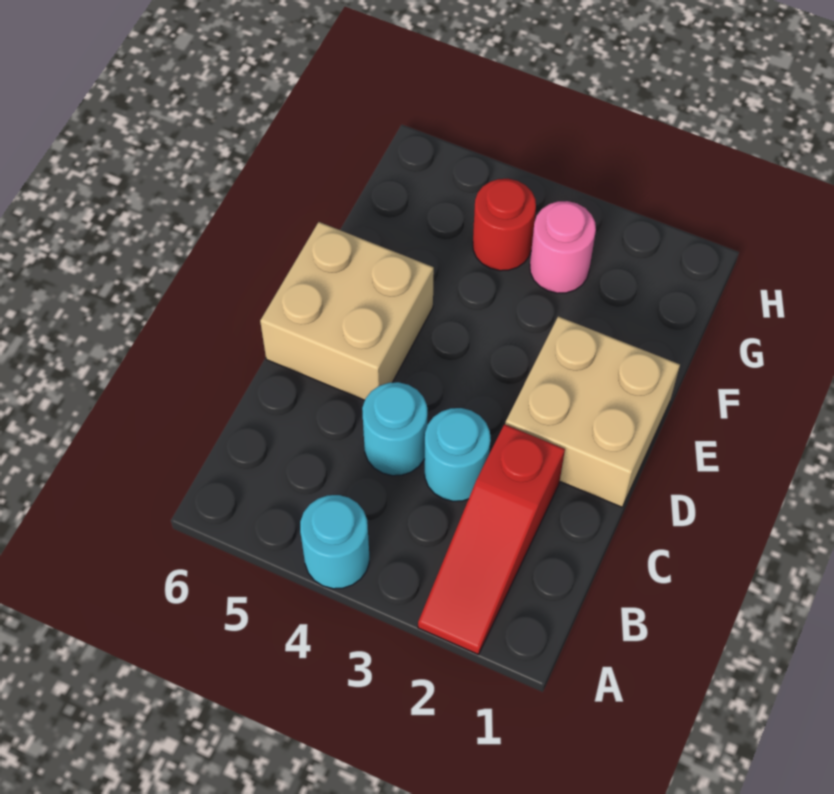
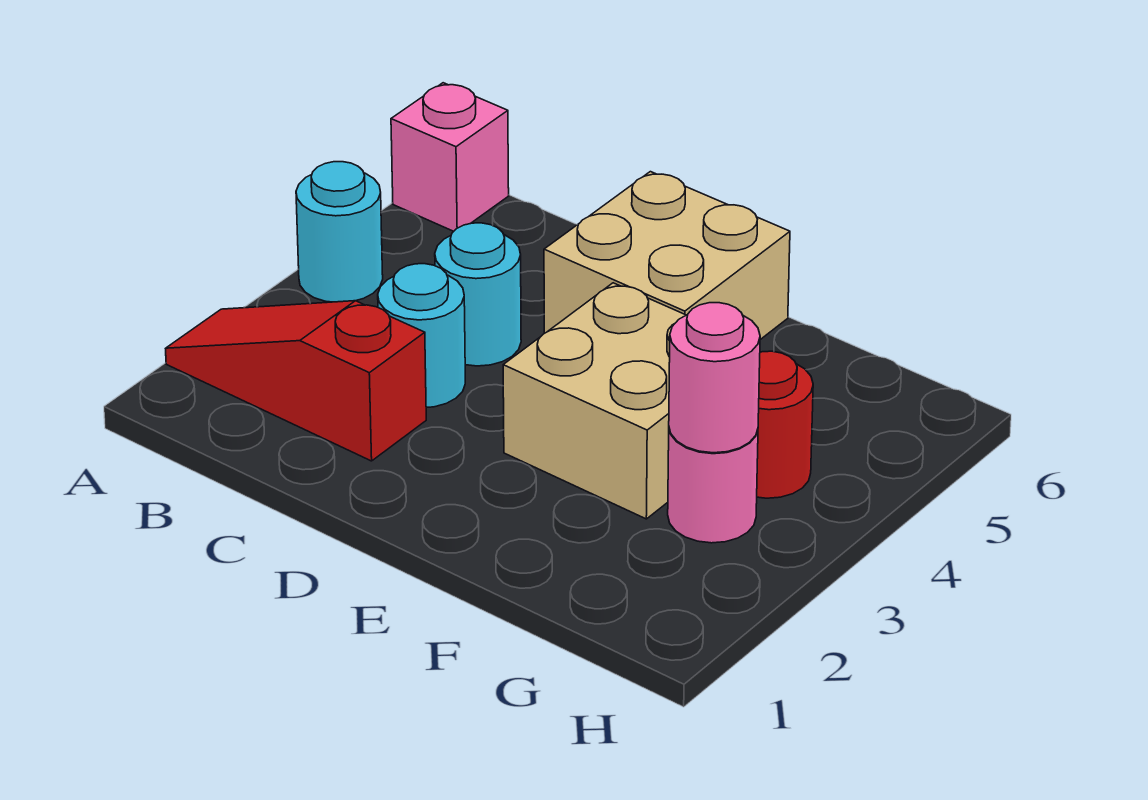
none -> pink brick A6 level 1
tan brick D1:E2 level 1 -> tan brick E3:F4 level 1
none -> pink round brick G3 level 2

